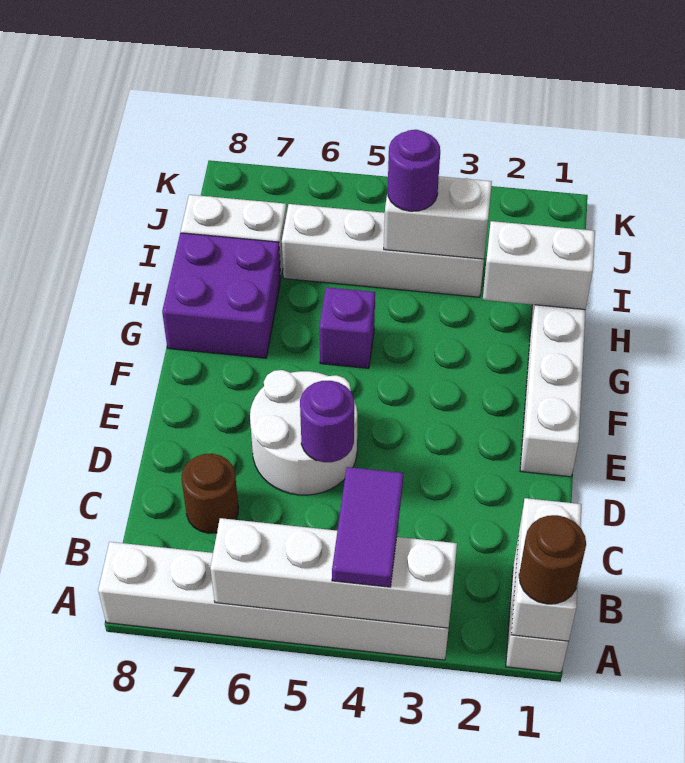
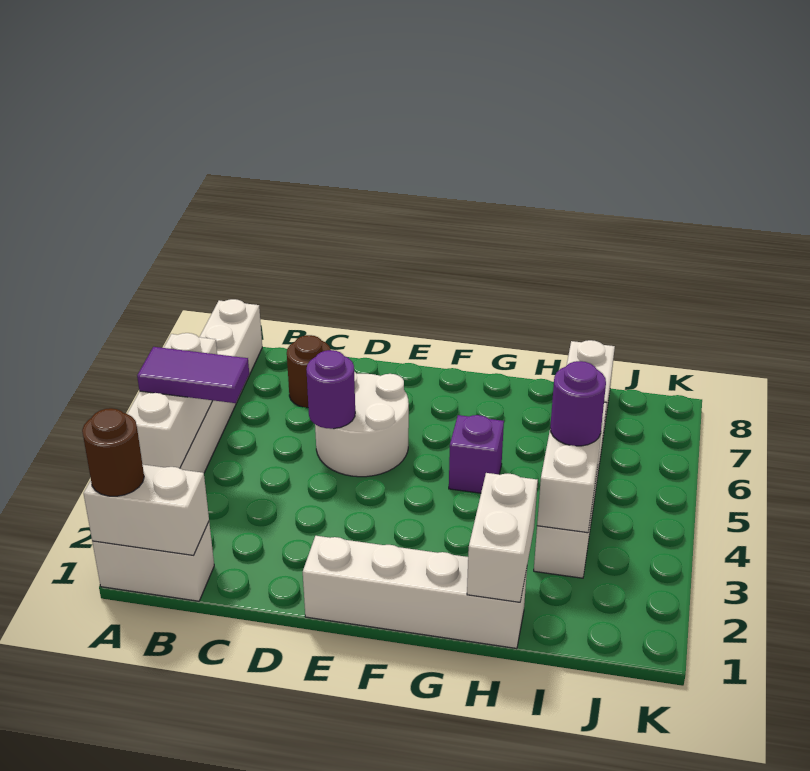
white brick A3:A6 level 2 -> white brick A3:A5 level 2
purple brick G7:H8 level 1 -> none

